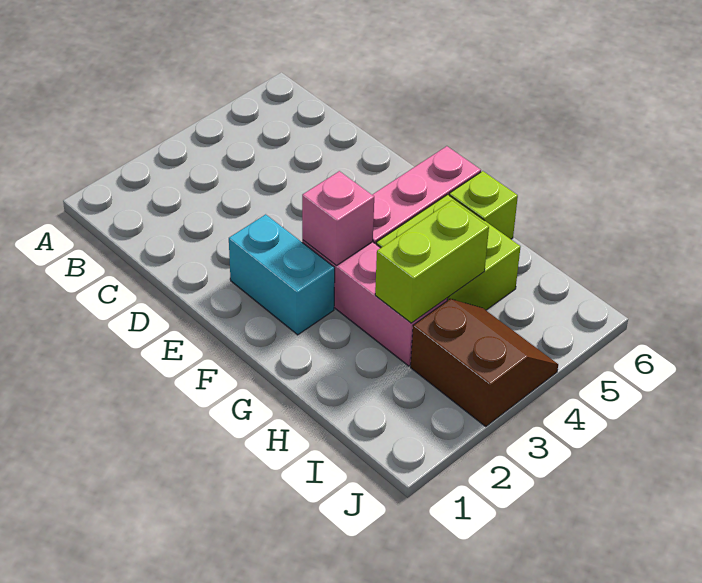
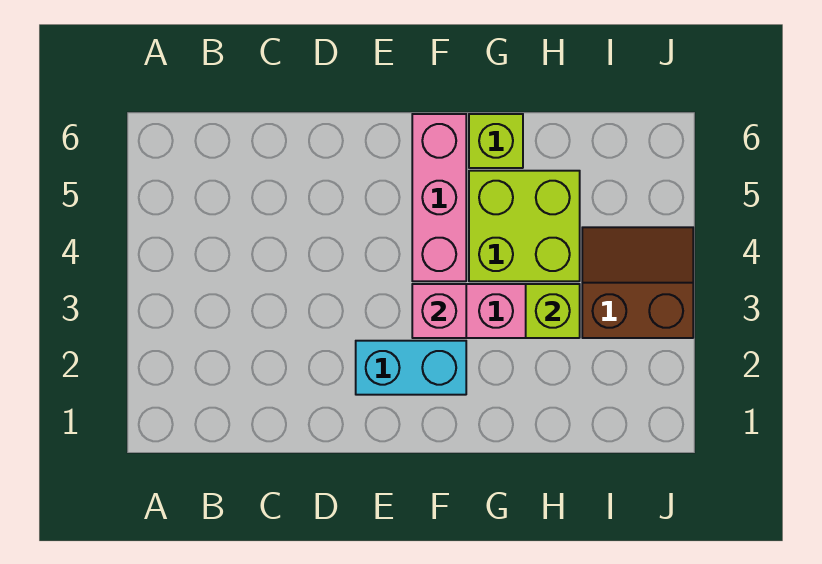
lime brick H3:H4 level 2 -> lime brick H3 level 2

